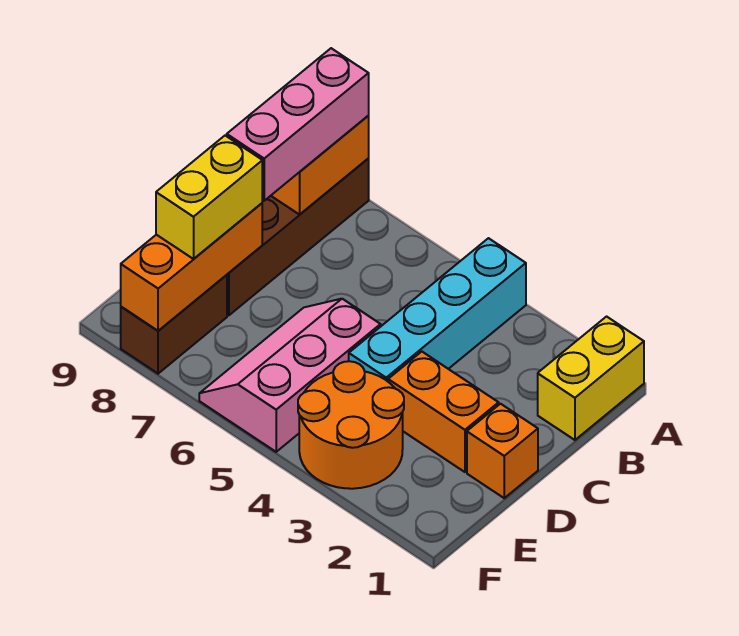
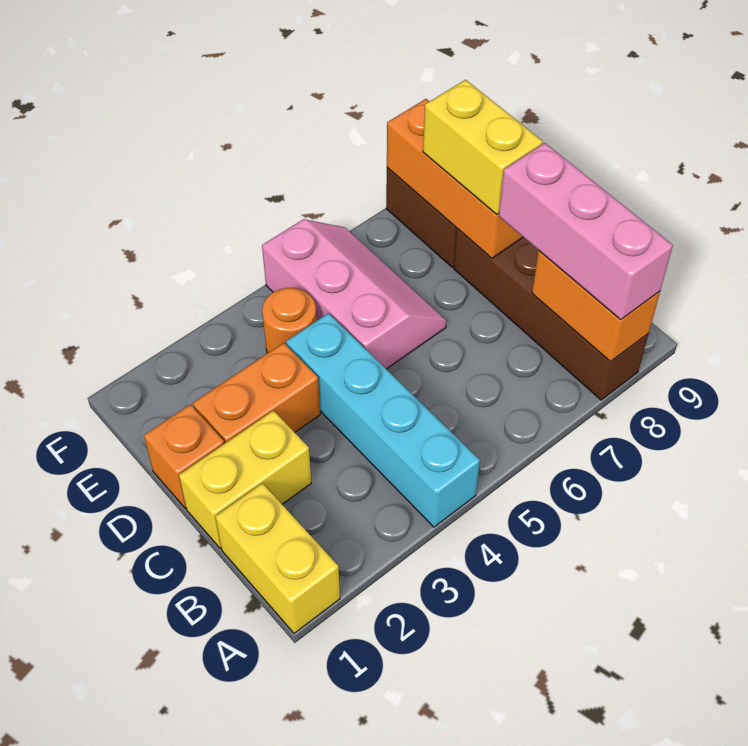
none -> yellow brick C1:C2 level 1
orange round brick E3:F4 level 1 -> orange round brick E4 level 1

